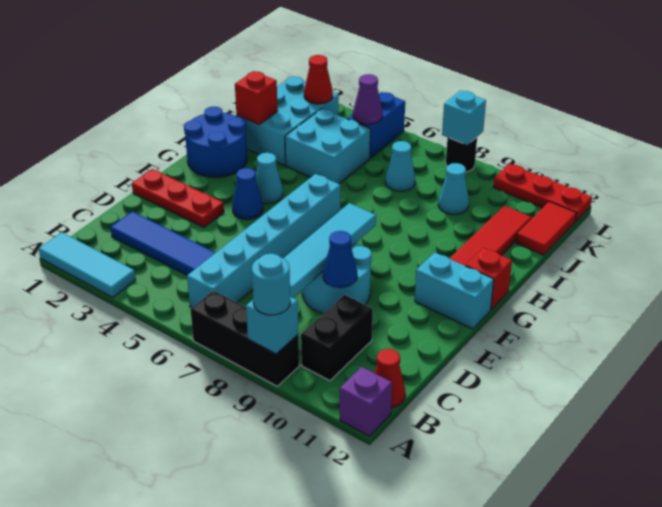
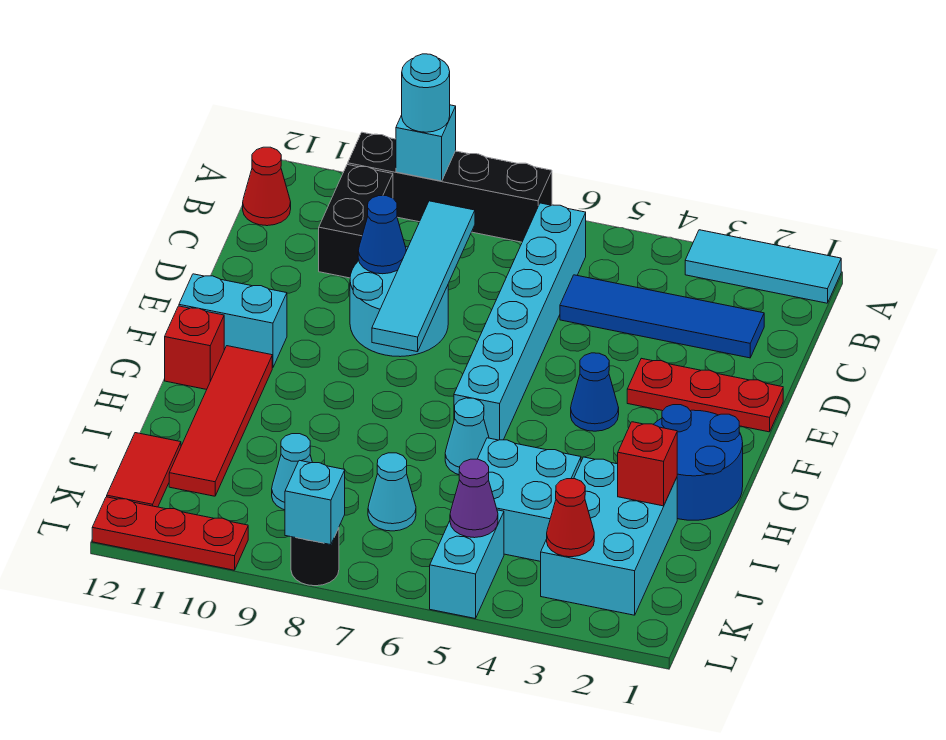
black brick A7:A9 level 1 -> black brick A7:A10 level 1
purple brick A12 level 1 -> none
cyan cone G4 level 1 -> cyan cone H6 level 1
blue brick K5:L5 level 1 -> cyan brick K5:L5 level 1

